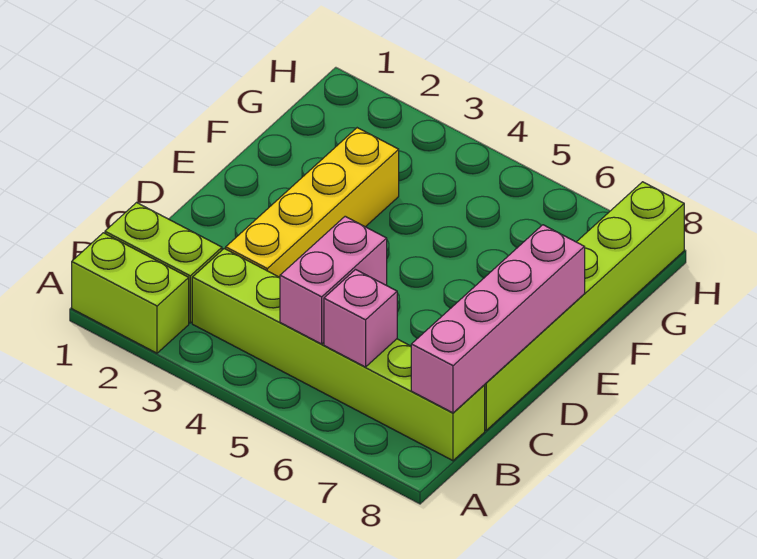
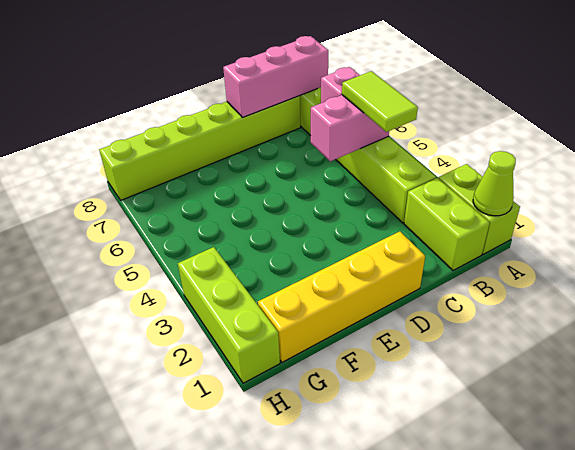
none -> lime cone A1 level 2
none -> lime tile B4:B5 level 3
pink brick B8:E8 level 2 -> pink brick B8:D8 level 2
yellow brick C3:F3 level 1 -> yellow brick D1:G1 level 1
none -> lime brick H1:H3 level 1

